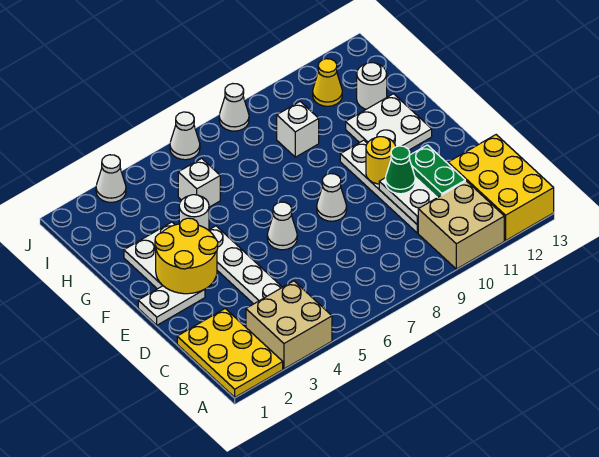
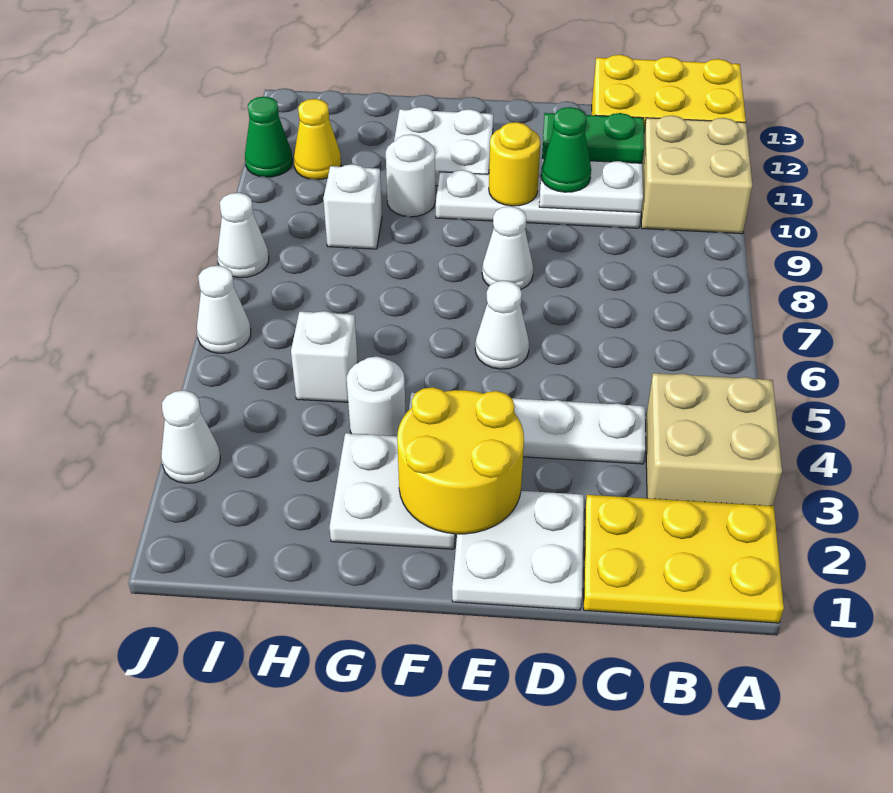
white plate E1:E2 level 1 -> white plate D1:E2 level 1
white round brick H12 level 1 -> white round brick G10 level 1
none -> green cone J11 level 1

